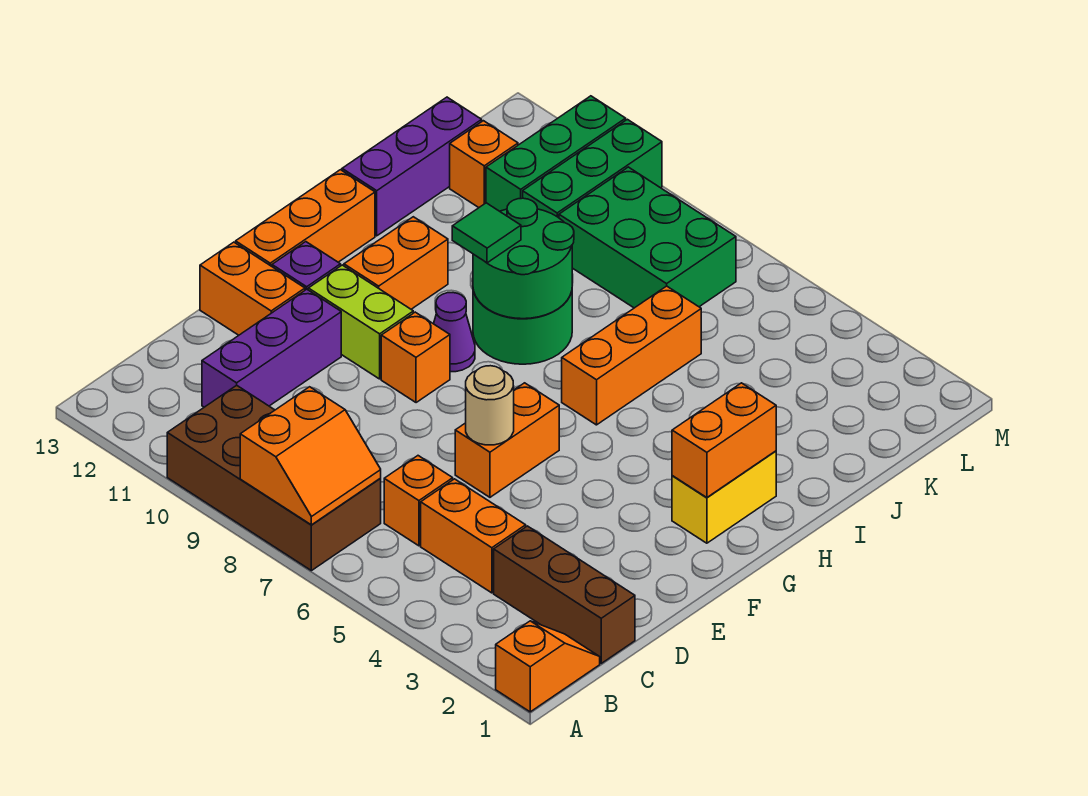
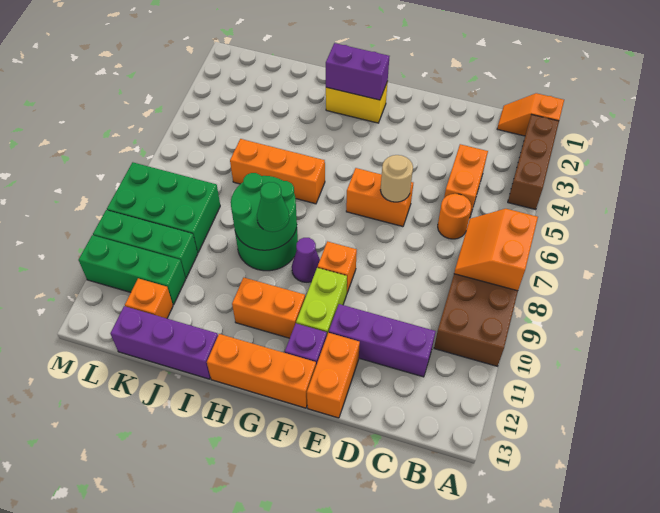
orange slope A7:B8 level 2 top 8 -> orange slope A7:B8 level 2 top A
brown brick C1:C3 level 1 -> brown brick A2:A4 level 1
orange brick C6 level 1 -> orange round brick C6 level 1
orange brick G2:H2 level 2 -> purple brick G2:H2 level 2
green tile H9 level 3 -> green cone H9 level 3
green brick K7:L9 level 1 -> green brick K8:M9 level 1

